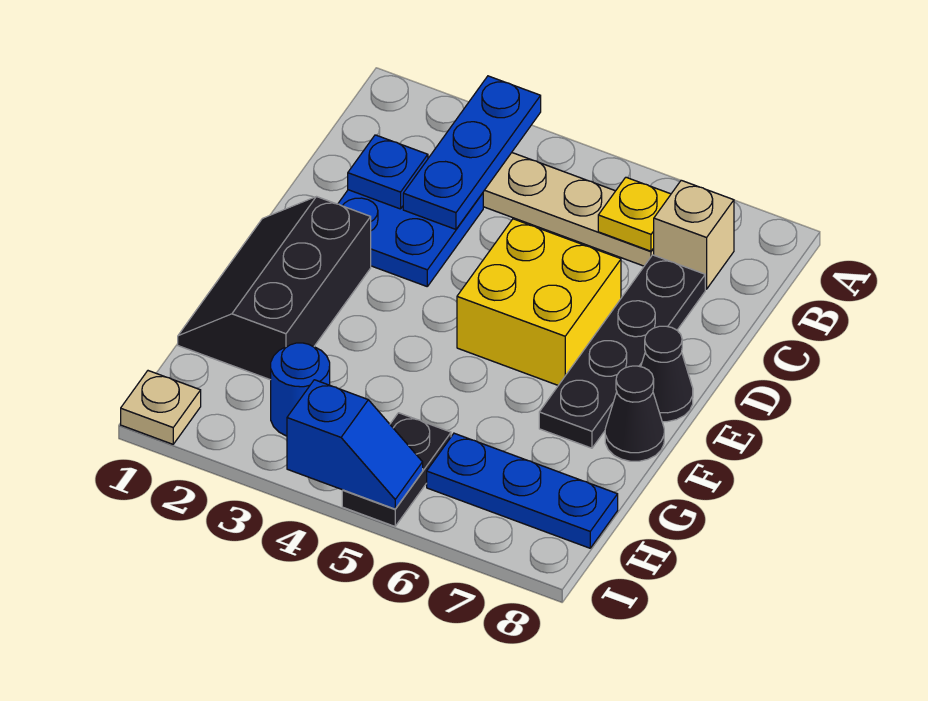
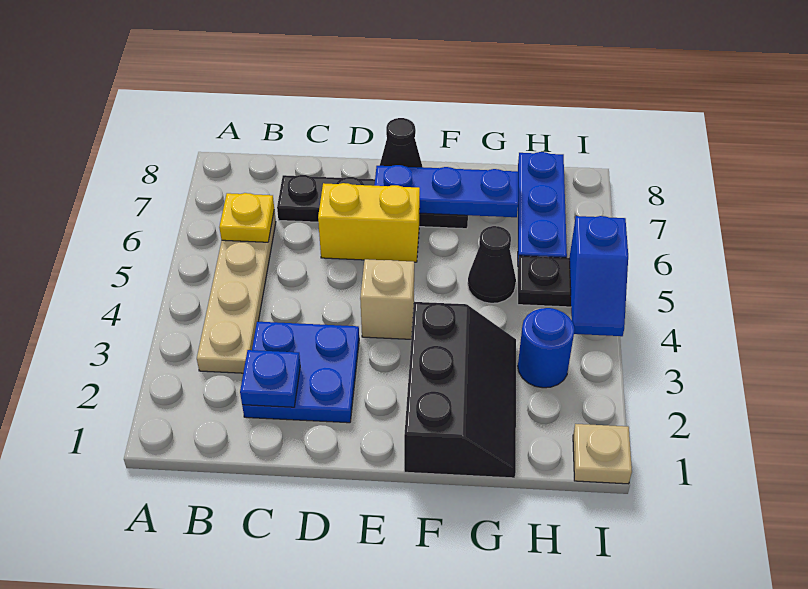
blue plate A3:C3 level 2 -> blue plate E7:G7 level 2
tan brick B7 level 1 -> tan brick E4 level 1
yellow brick D5:E6 level 1 -> yellow brick D6:E6 level 1
black slope E1:G2 level 1 top 2 -> black slope F1:G3 level 1 top F
black cone F8 level 1 -> black cone G5 level 1
blue slope I4:I5 level 2 top 4 -> blue slope I4:I5 level 2 top 5

